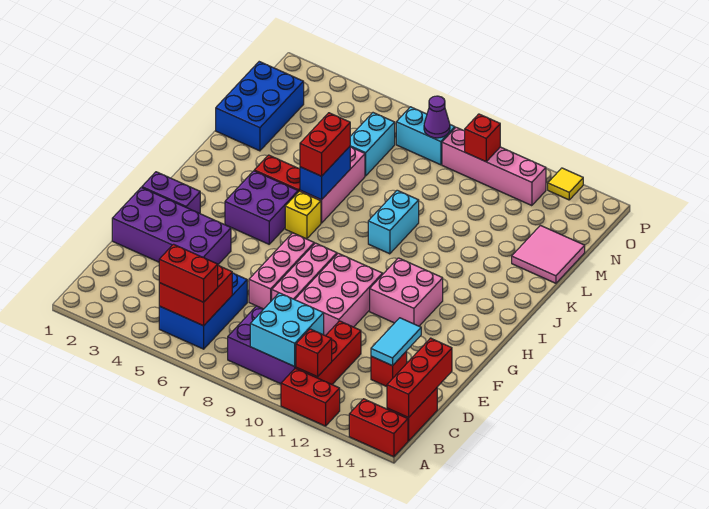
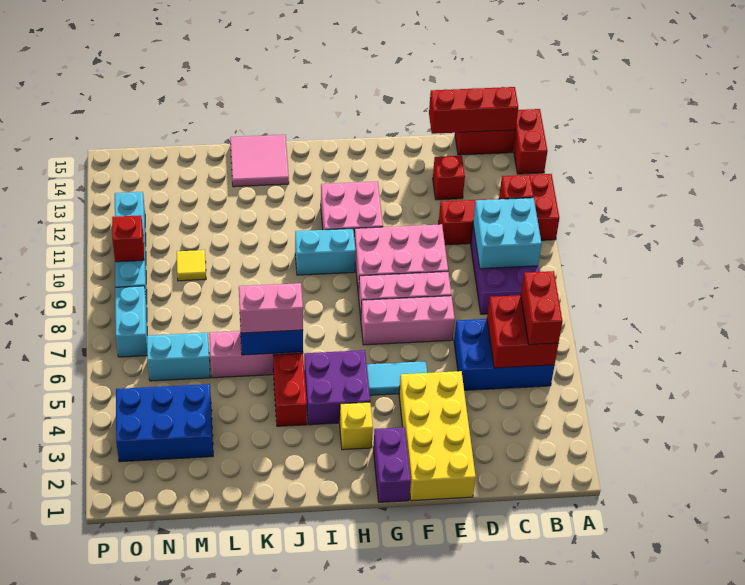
cyan tile D13:E13 level 2 -> cyan tile F5:G5 level 1
purple brick E1:F4 level 1 -> yellow brick E1:F4 level 1
yellow brick I6 level 1 -> yellow brick H3 level 1
red brick J6:K6 level 3 -> pink brick J6:K6 level 3
cyan brick J9:K9 level 1 -> cyan brick H10:I10 level 1
blue brick L1:N2 level 1 -> blue brick M3:O4 level 1
pink tile L14:M15 level 1 -> pink tile J14:K15 level 1
purple cone O8 level 2 -> none
pink brick O9:O12 level 1 -> cyan brick O9:O12 level 1
yellow tile P13 level 1 -> yellow tile M10 level 1

